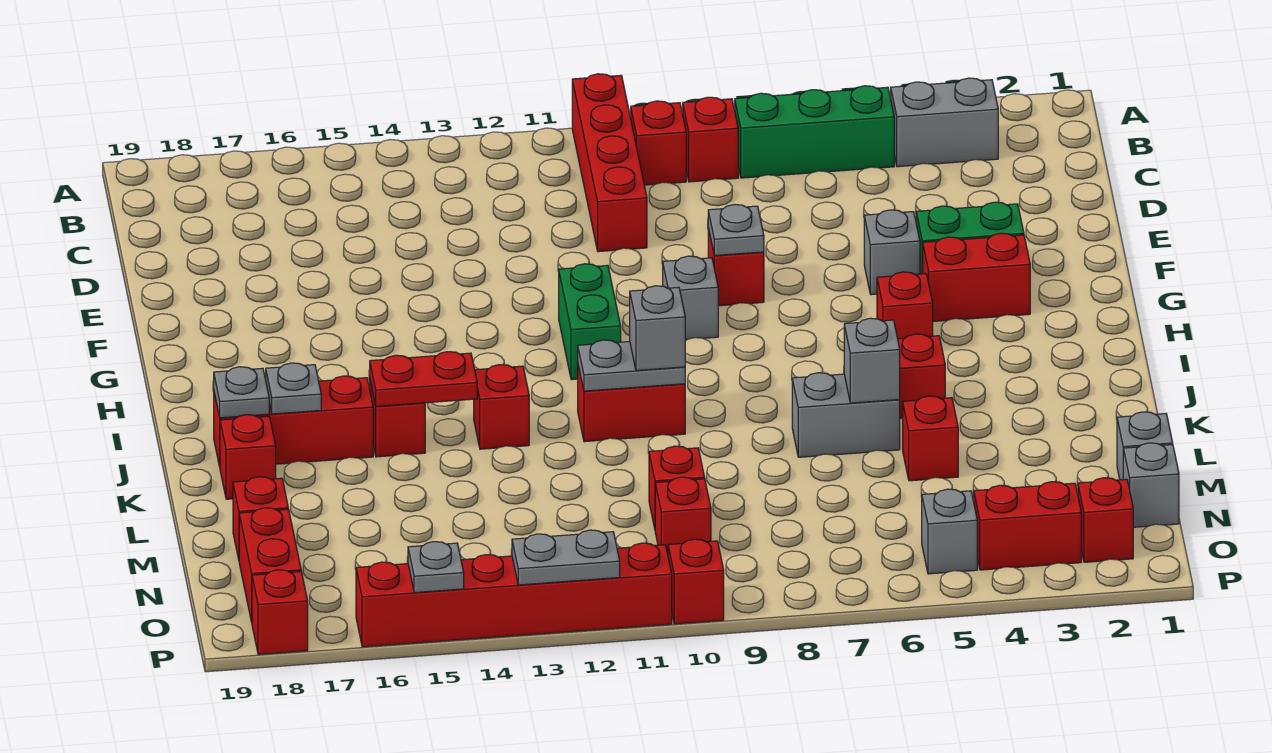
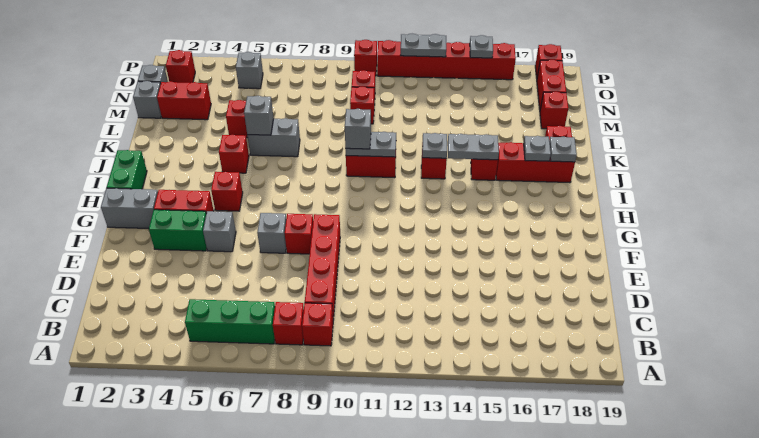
red brick A10:D10 level 1 -> red brick C9:F9 level 1
grey brick B3:B4 level 1 -> grey brick G1:G2 level 1
grey plate F8 level 2 -> grey plate J13 level 2
grey brick G9 level 1 -> grey brick F7 level 1
green brick G11:H11 level 1 -> green brick H1:I1 level 1
red plate J14:J15 level 2 -> grey plate J14:J15 level 2
red brick O3:O4 level 1 -> red brick M2:M3 level 1

